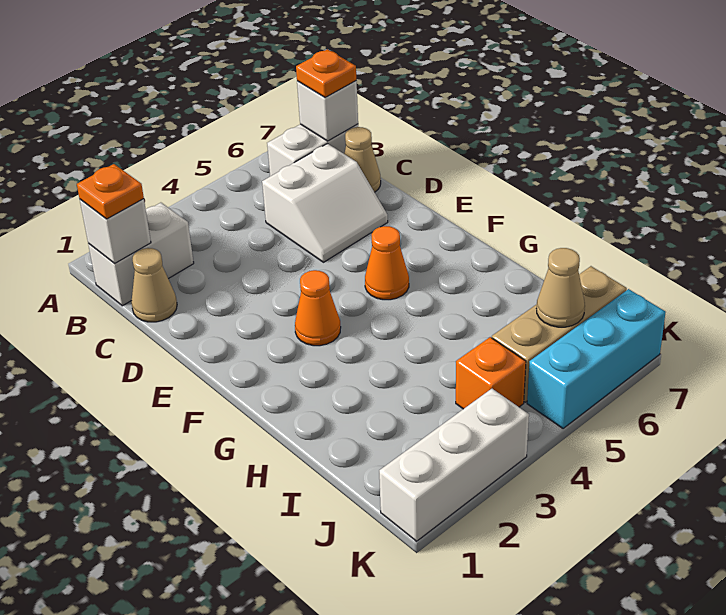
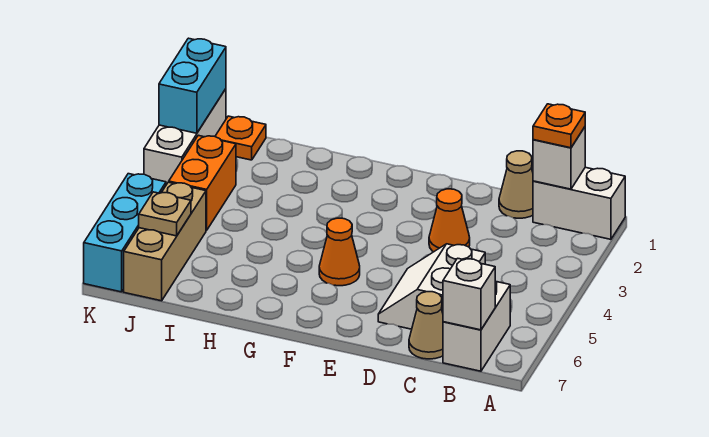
white brick B1:B2 level 1 -> white brick A1:B1 level 1
orange plate B7 level 3 -> orange plate J1 level 1
orange cone F3 level 1 -> orange cone D3 level 1
orange brick J4 level 1 -> orange brick J3:J4 level 1
tan cone J6 level 2 -> tan plate J6 level 2
none -> cyan brick K1:K2 level 2

